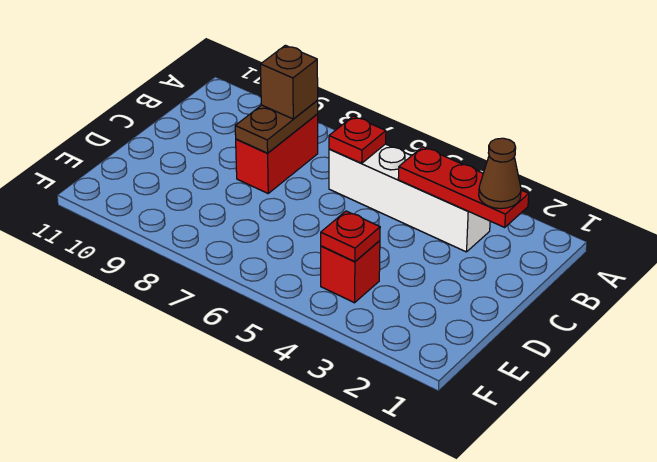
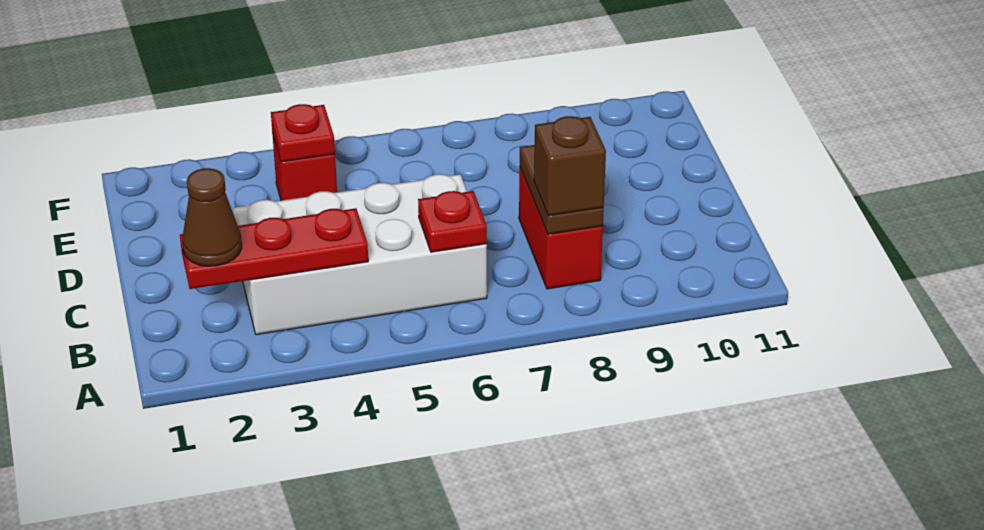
white brick B3:B6 level 1 -> white brick B3:C6 level 1

